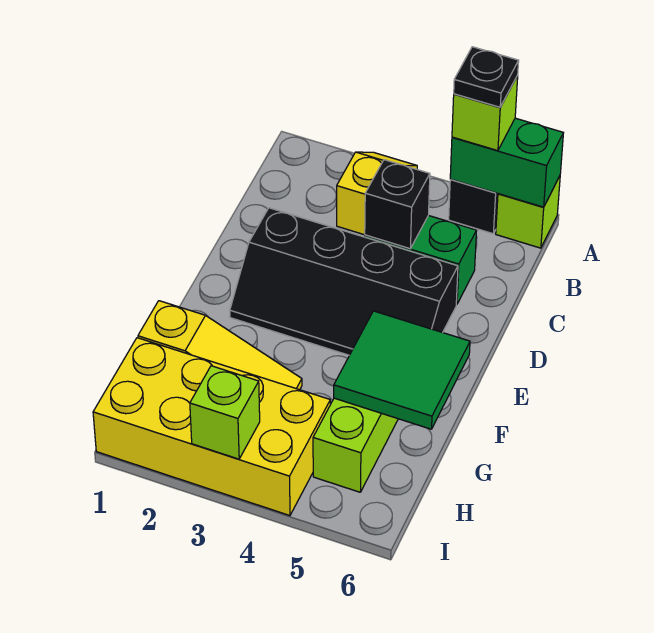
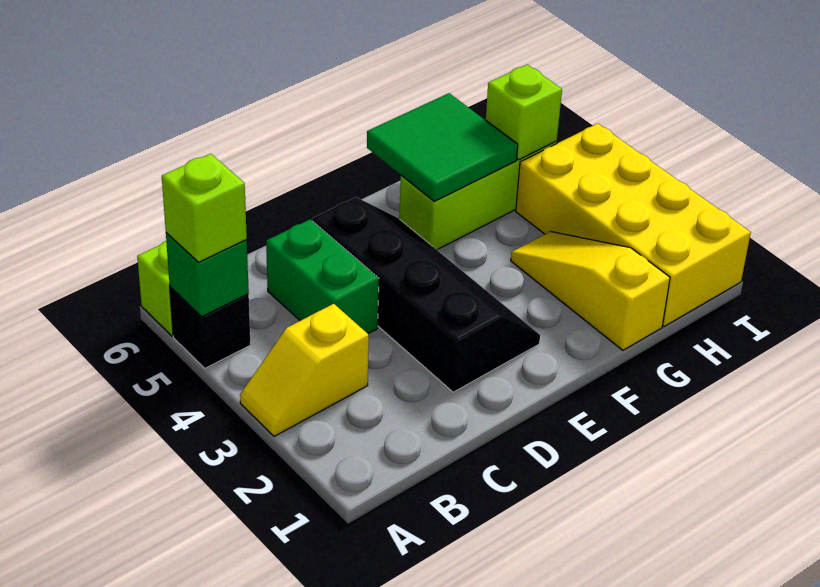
green brick A5:A6 level 2 -> green brick A5 level 2
black plate A5 level 4 -> none
black brick C4 level 2 -> none
lime brick I3 level 2 -> lime brick H5 level 2

